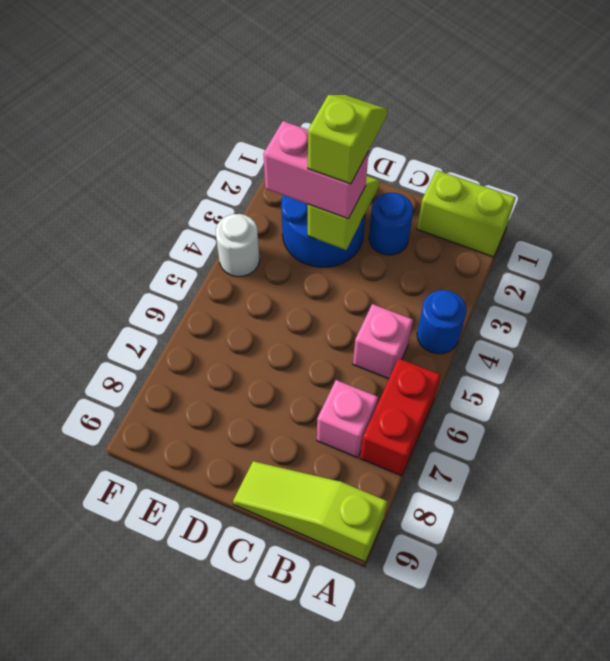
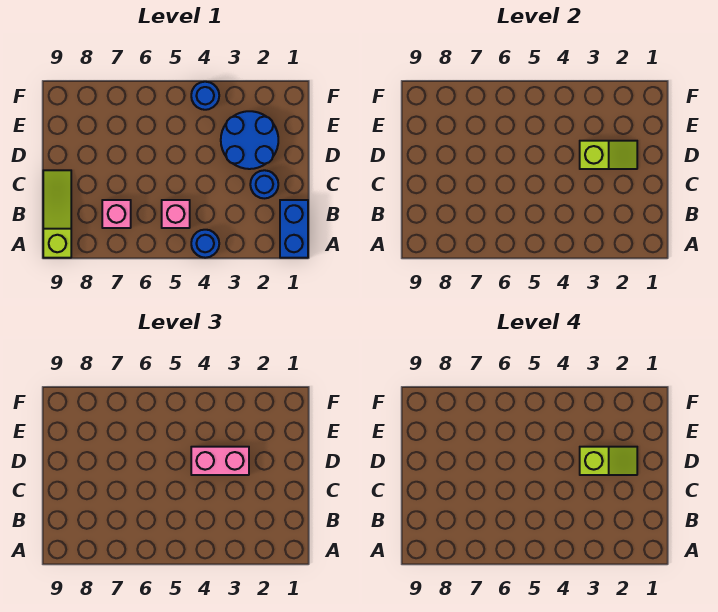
lime brick A1:B1 level 1 -> blue brick A1:B1 level 1
red brick A6:A7 level 1 -> none
pink brick D3:E3 level 3 -> pink brick D3:D4 level 3
white round brick F4 level 1 -> blue round brick F4 level 1

